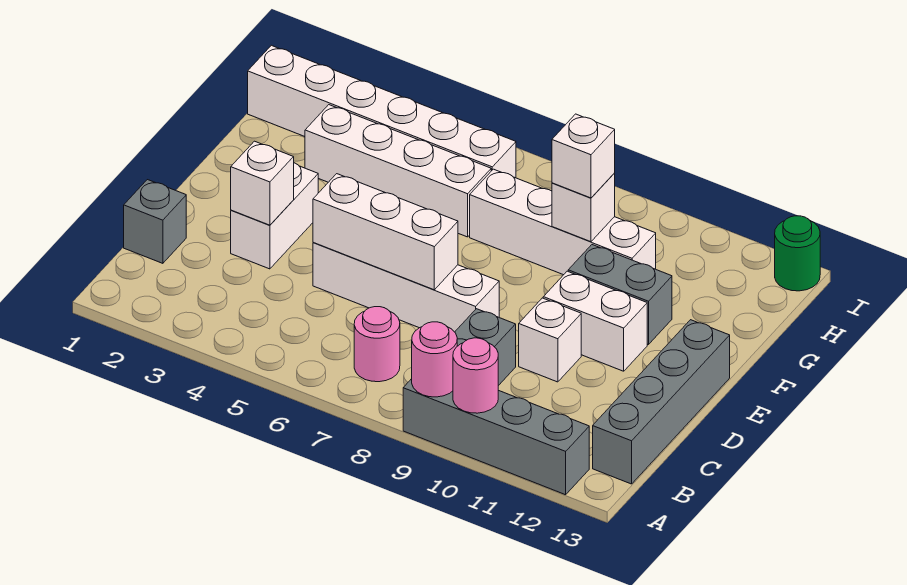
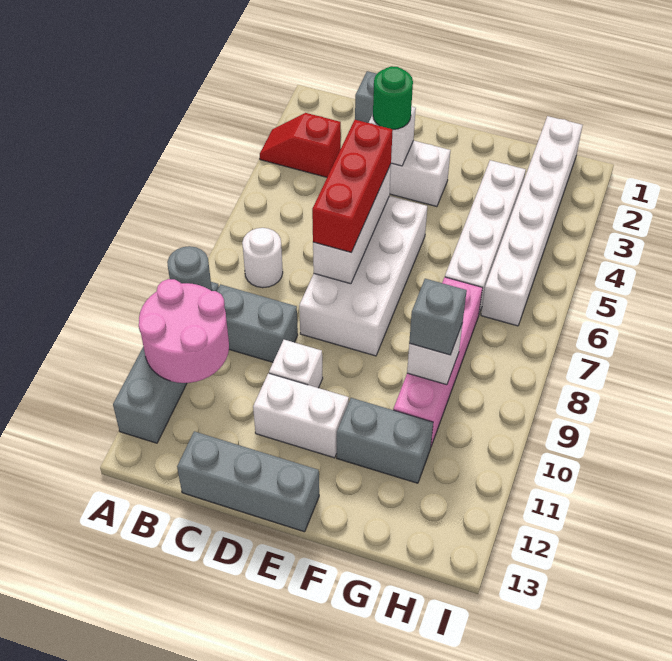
none -> red slope A3:B3 level 1 top B
pink round brick A9 level 2 -> grey round brick A9 level 2
pink round brick A10 level 2 -> pink round brick A10:B11 level 2
pink round brick B7 level 1 -> white round brick B7 level 1
grey brick B13:E13 level 1 -> grey brick C13:E13 level 1
white brick D5:D8 level 1 -> white brick D5:E8 level 1
none -> red brick D5:D7 level 3
white brick E10:E11 level 1 -> white brick D11:E11 level 1
grey brick F10:F11 level 1 -> grey brick F11:G11 level 1
white brick G7:G10 level 1 -> pink brick G7:G10 level 1
white brick G9 level 3 -> grey brick G9 level 3
green round brick I13 level 1 -> green round brick D3 level 3

